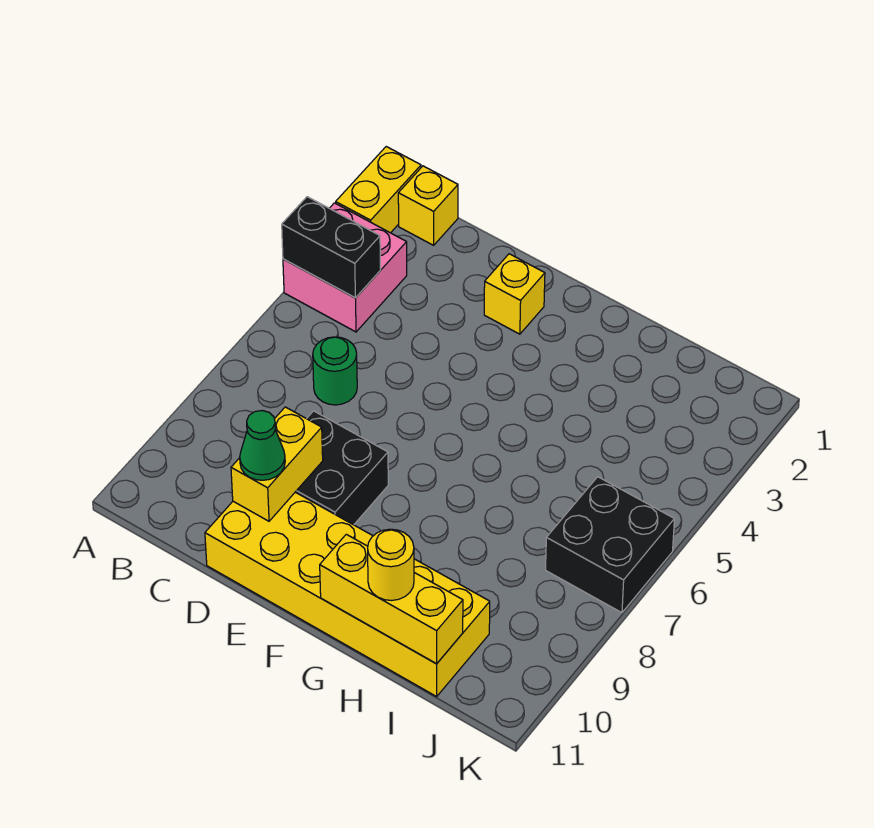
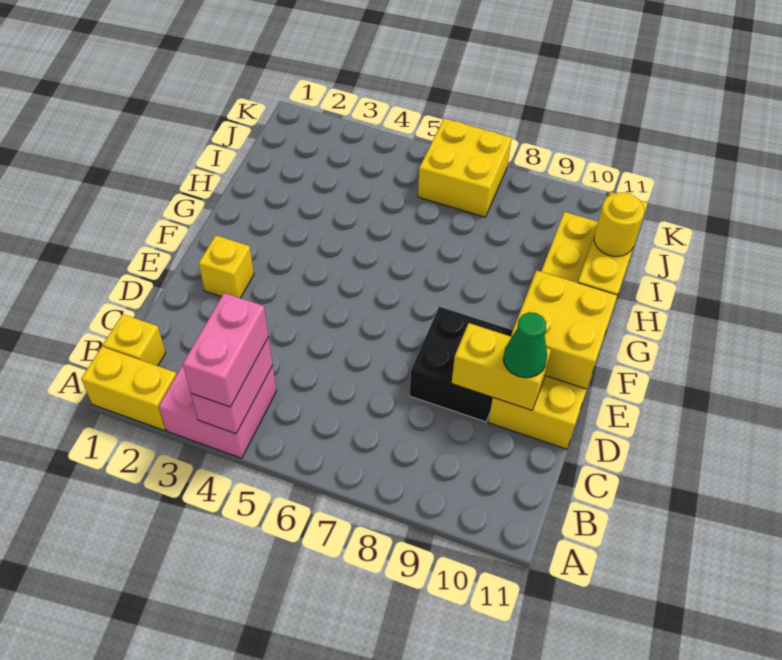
black brick A4:B4 level 2 -> pink brick A4:B4 level 2
none -> pink brick A4:B4 level 3
green round brick C6 level 1 -> none
none -> yellow brick E10:F11 level 2
black brick J6:K7 level 1 -> yellow brick J6:K7 level 1

